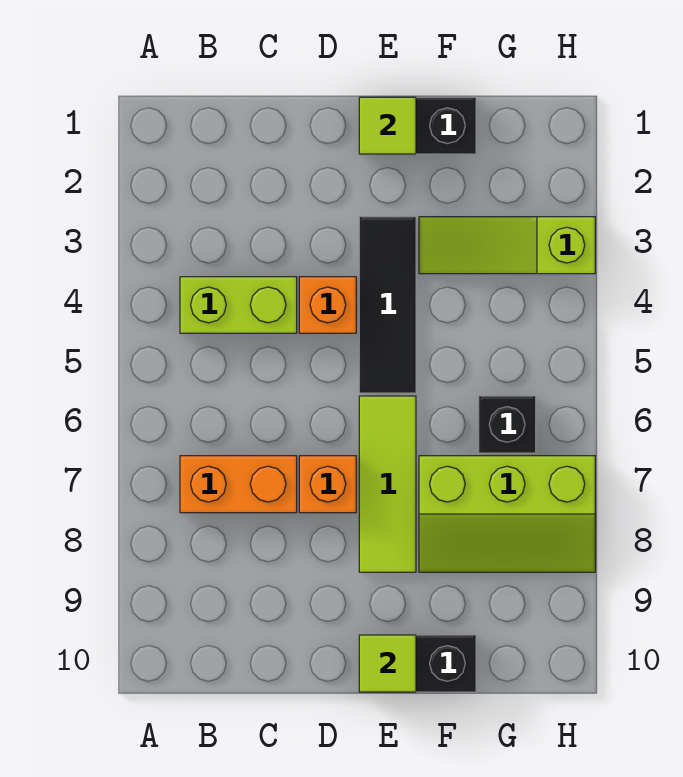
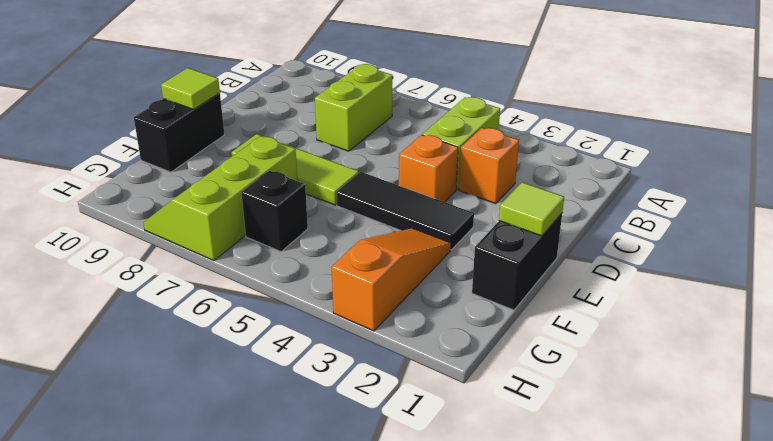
orange brick B7:C7 level 1 -> lime brick B7:C7 level 1
orange brick D7 level 1 -> orange brick C3 level 1
lime slope F3:H3 level 1 top H -> orange slope F3:H3 level 1 top H

